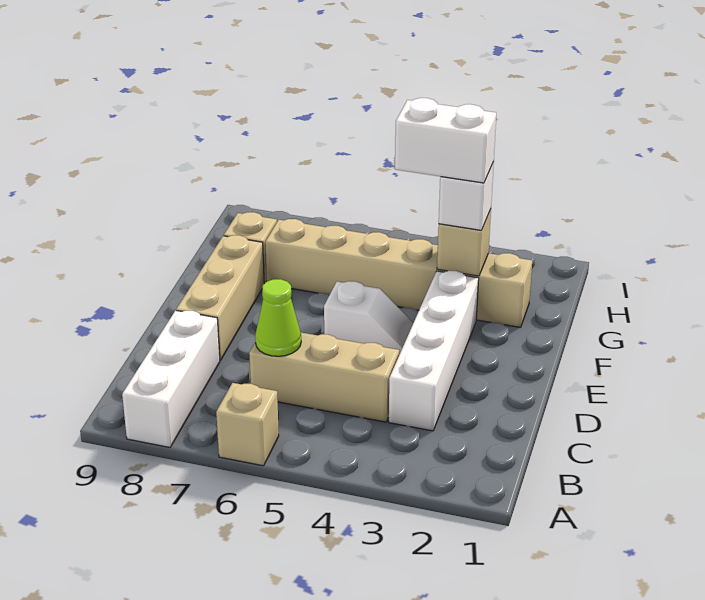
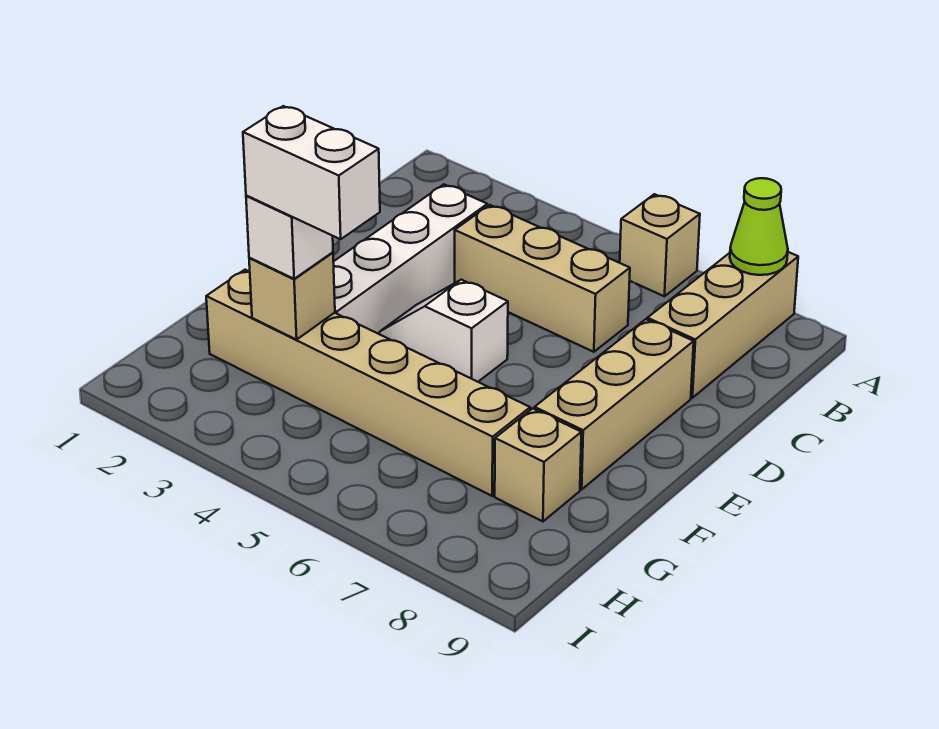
white brick A8:C8 level 1 -> tan brick A8:C8 level 1
lime cone C6 level 2 -> lime cone A8 level 2

